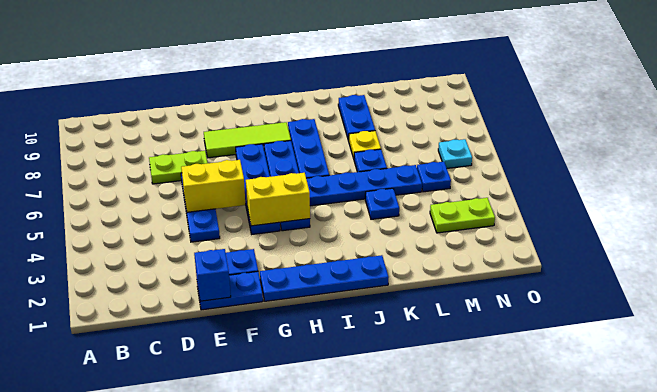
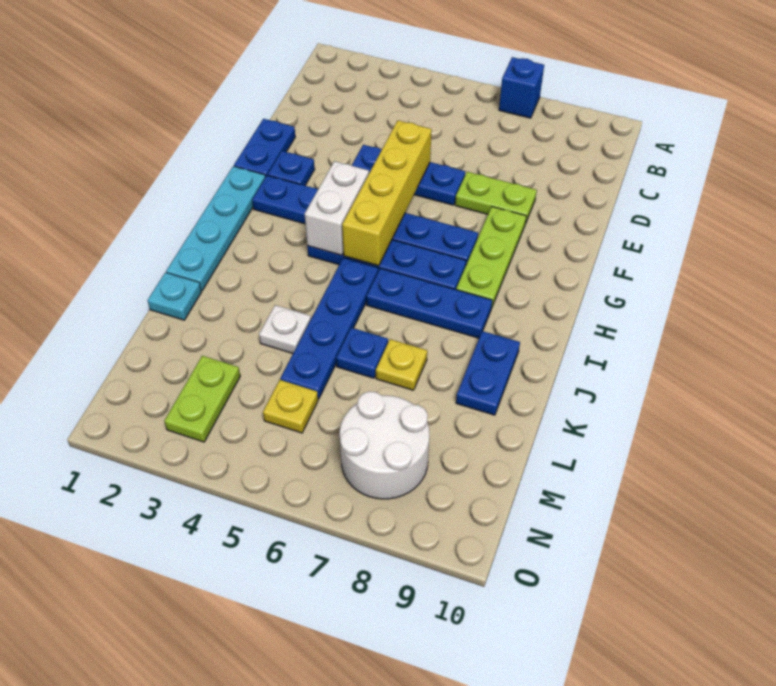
lime plate D7:E7 level 1 -> lime plate E7:E8 level 1
blue brick E1 level 2 -> blue brick A7 level 1
yellow brick E5:F5 level 2 -> yellow brick E5:H5 level 2
lime tile F8:H8 level 1 -> lime plate F8:H8 level 1
blue plate G1:J1 level 1 -> cyan plate G1:J1 level 1
blue plate G4:G7 level 1 -> blue plate G2:G7 level 1
yellow brick G4:H4 level 2 -> white brick G4:H4 level 2
blue plate K4 level 1 -> white plate K4 level 1
blue plate K8:K9 level 1 -> blue plate J9:K9 level 1
blue plate M5 level 1 -> yellow plate M5 level 1
none -> white round brick M7:N8 level 1
cyan plate N6 level 1 -> cyan plate K1 level 1

